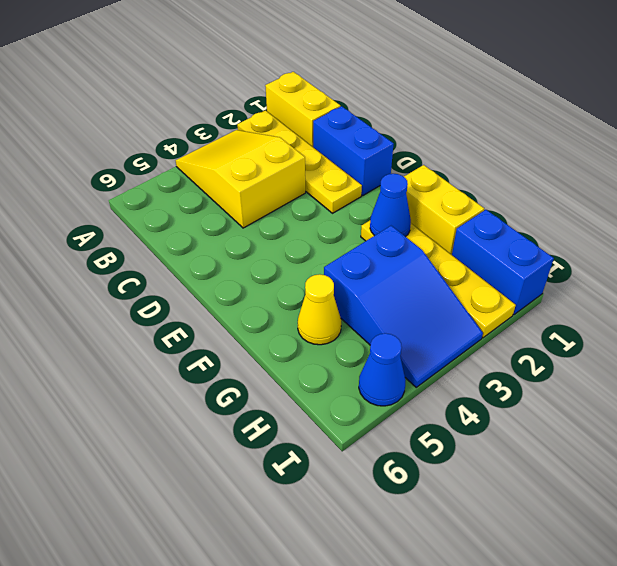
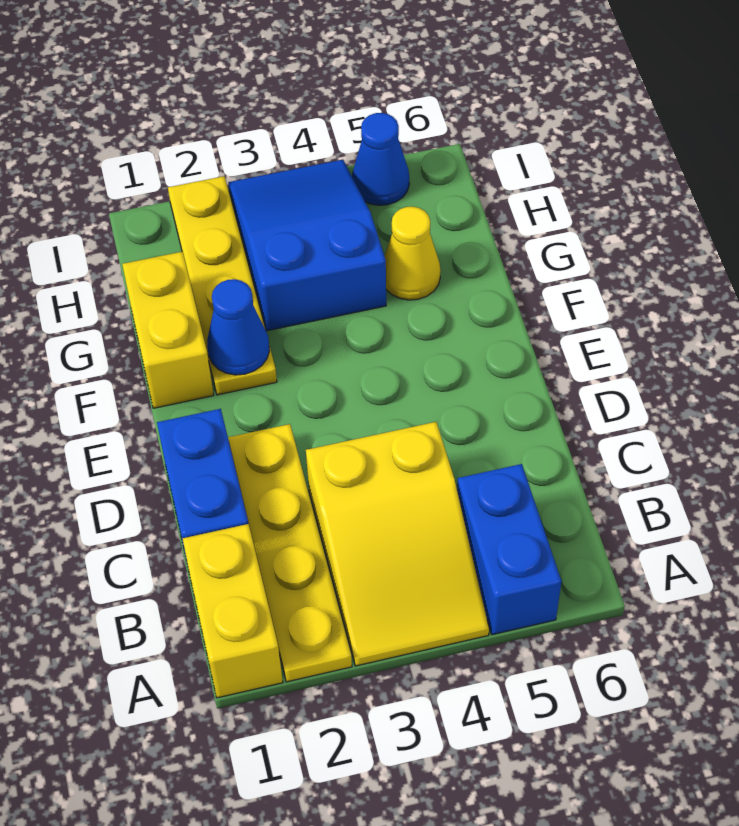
blue brick H1:I1 level 1 -> blue brick A5:B5 level 1

